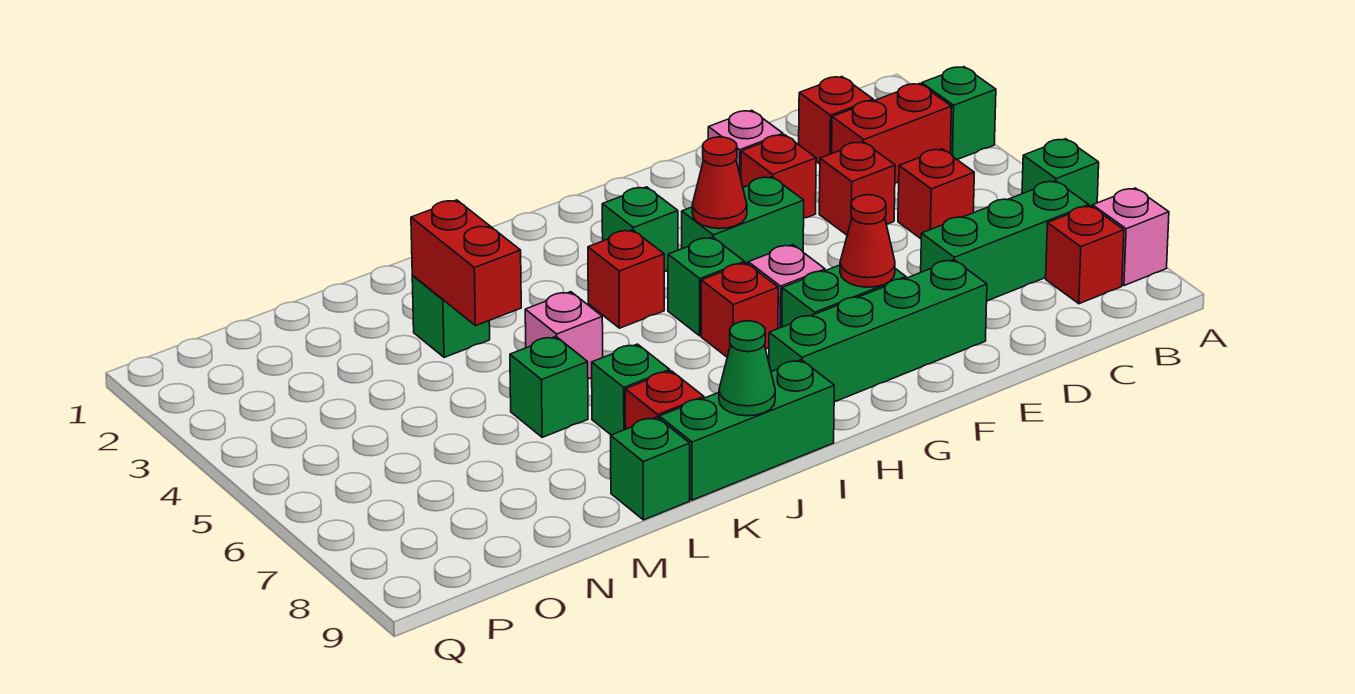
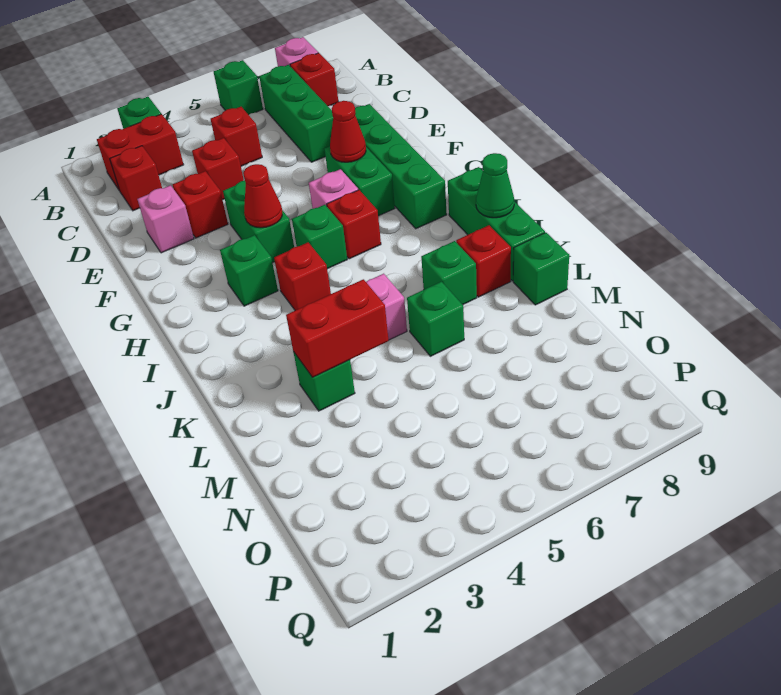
red brick B3:C3 level 1 -> red brick B2:B3 level 1

